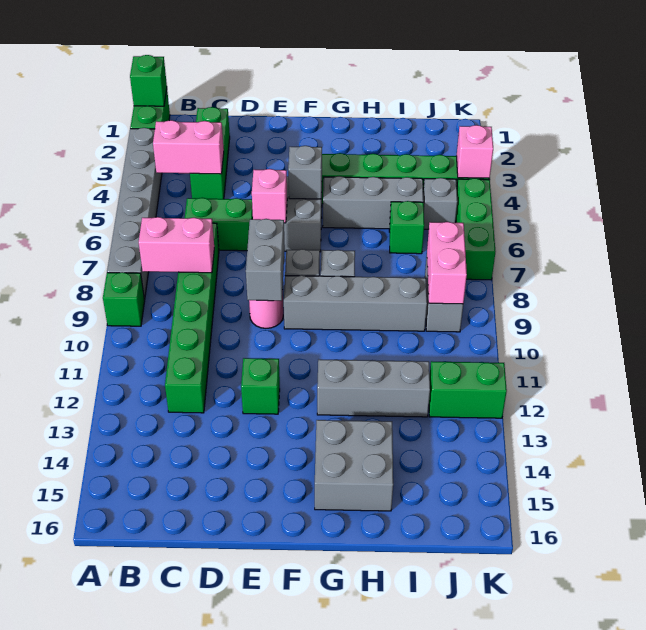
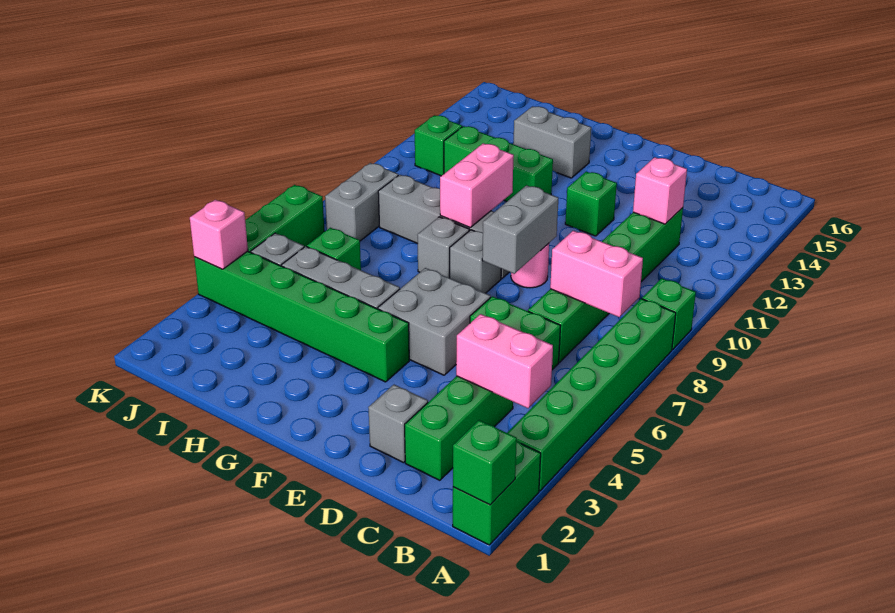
grey brick A3:A8 level 1 -> green brick A3:A8 level 1
pink brick E6 level 2 -> pink brick C12 level 2
grey brick F5 level 2 -> grey brick D2 level 1
grey brick G12:I12 level 1 -> green brick G12:I12 level 1
grey brick G14:H15 level 1 -> grey brick G14:H14 level 1
pink brick J8:J9 level 2 -> pink brick G9:G10 level 2
green brick J12:K12 level 1 -> green brick J12 level 1

